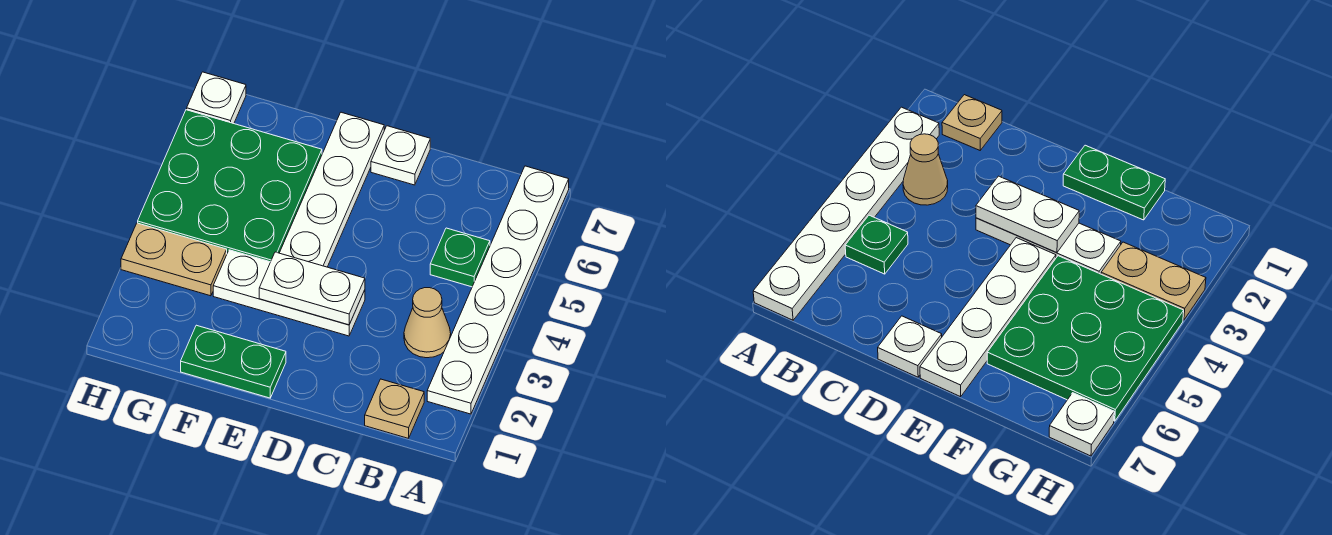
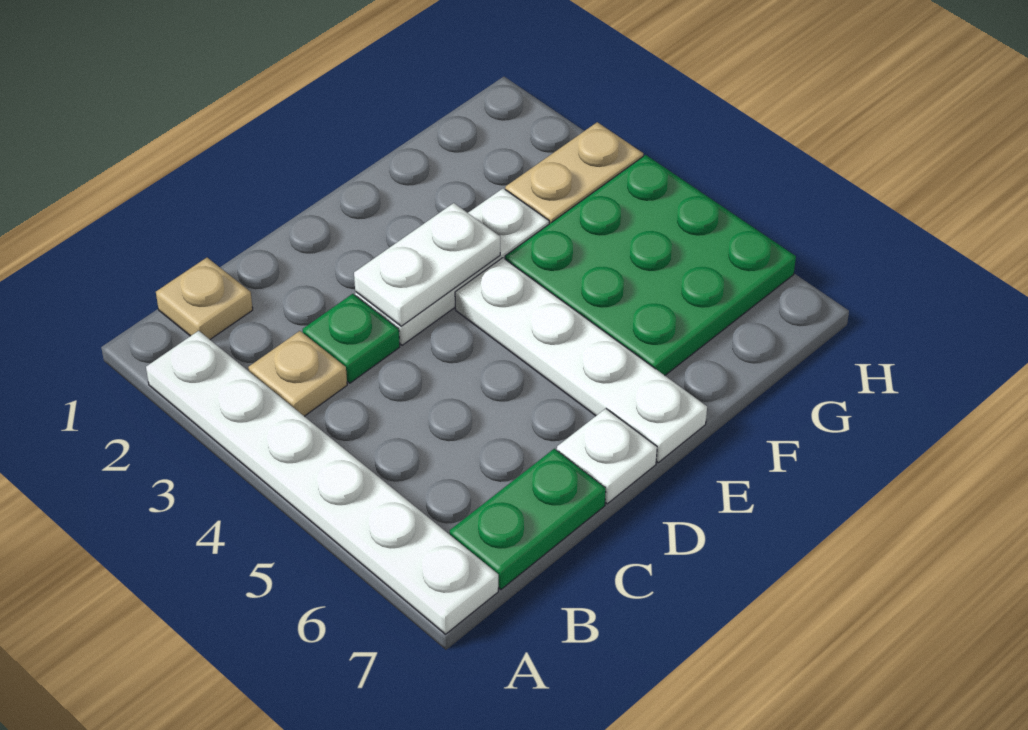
tan cone B3 level 1 -> tan plate B3 level 1
green plate B5 level 1 -> green plate C3 level 1
green plate E1:F1 level 1 -> green plate B7:C7 level 1
white plate H7 level 1 -> none

